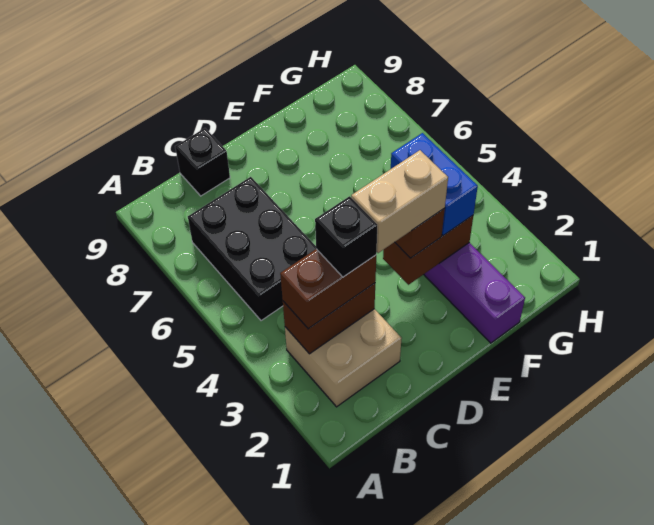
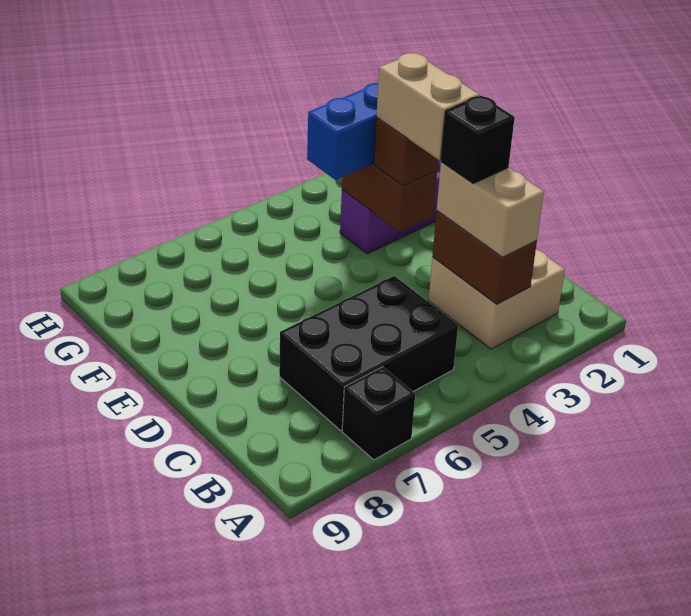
brown brick B3:C3 level 3 -> tan brick B3:C3 level 3
black brick C9 level 1 -> black brick A7 level 1

